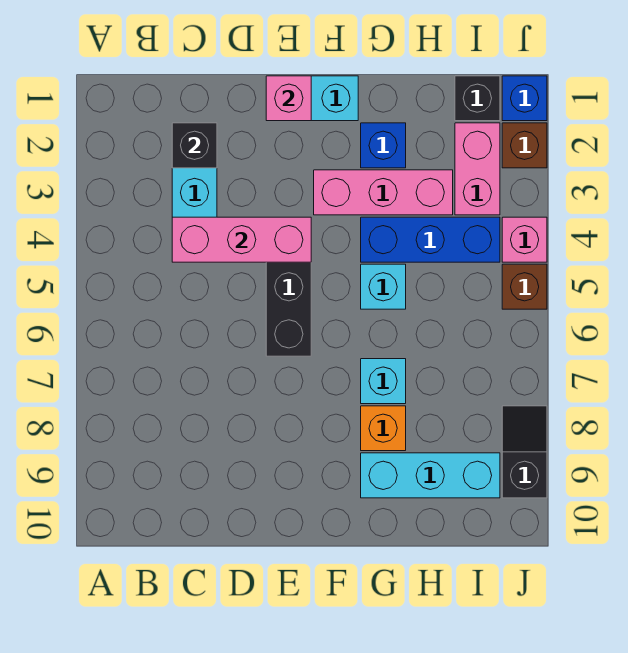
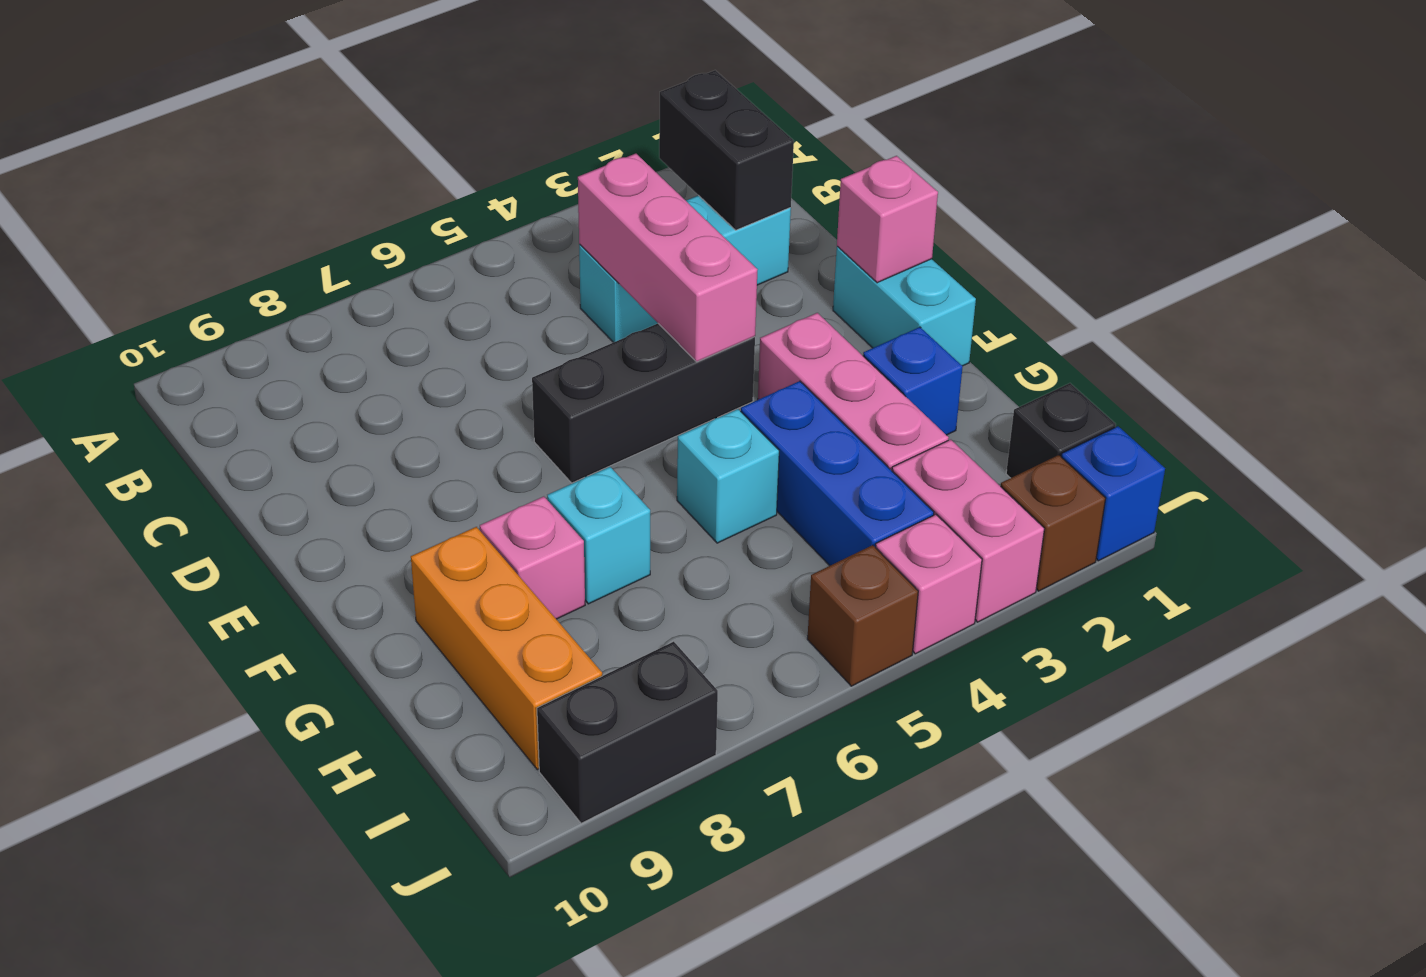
black brick C2 level 2 -> black brick B2:C2 level 2
orange brick G8 level 1 -> pink brick G8 level 1
cyan brick G9:I9 level 1 -> orange brick G9:I9 level 1
pink brick I2:I3 level 1 -> pink brick I3:J3 level 1
black slope J8:J9 level 1 top 9 -> black brick J8:J9 level 1

